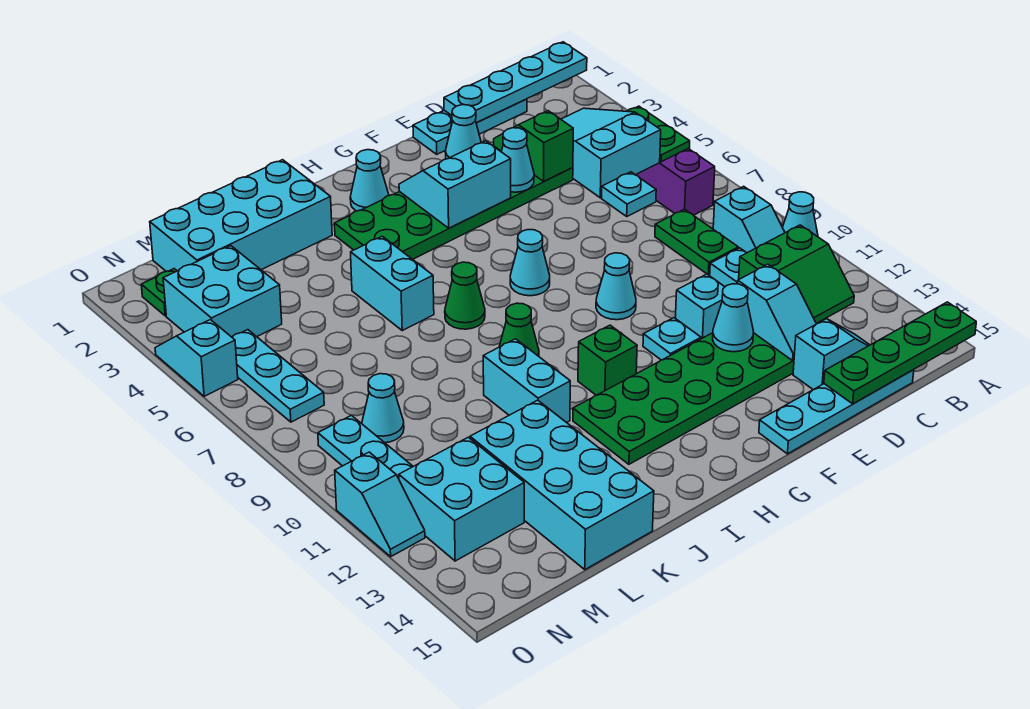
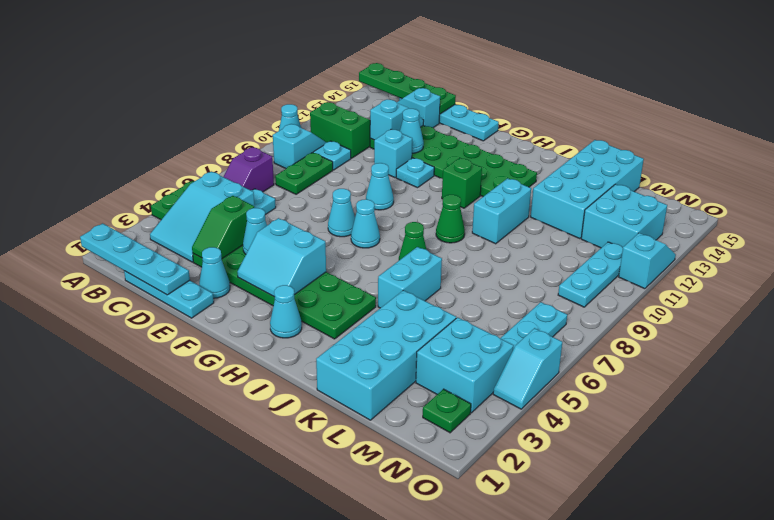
cyan brick J1:M2 level 1 -> cyan brick K1:L4 level 1
cyan cone M9 level 1 -> cyan cone F7 level 1

